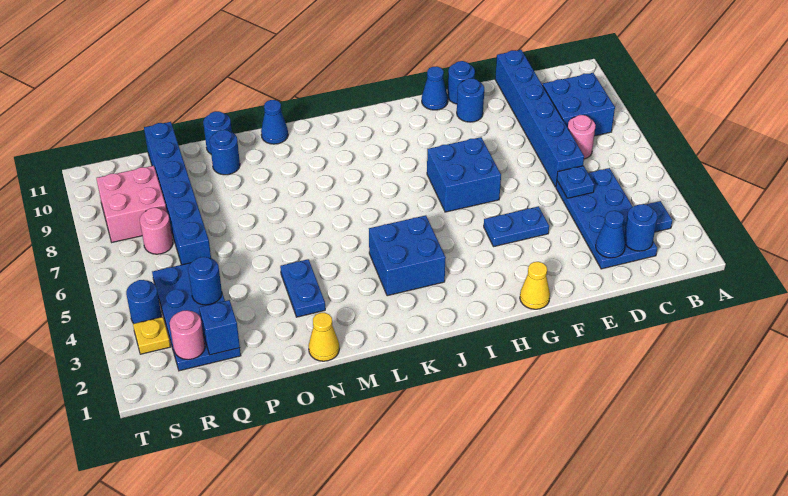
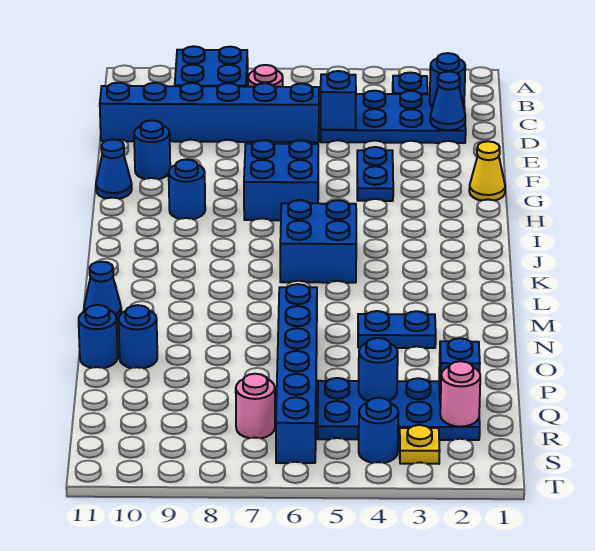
blue plate D5 level 2 -> blue brick D5 level 2
blue round brick F11 level 1 -> blue round brick H9 level 1
blue brick J3:K4 level 1 -> blue brick J5:K6 level 1
yellow cone N1 level 1 -> none
blue brick Q6:Q11 level 1 -> blue brick N6:S6 level 1
pink brick R8:S9 level 1 -> none

